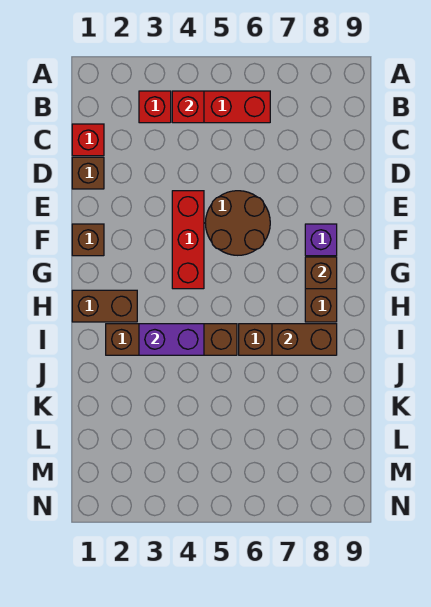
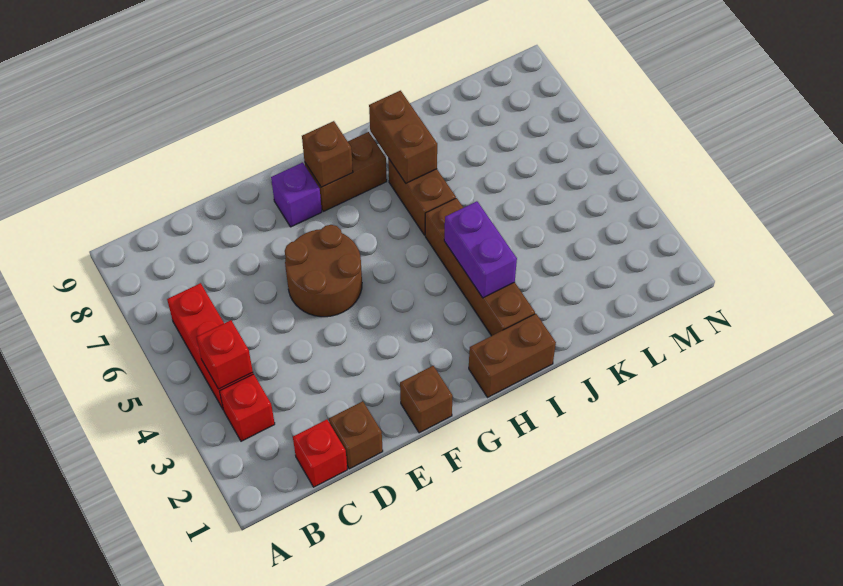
red brick E4:G4 level 1 -> none
brown brick H1:H2 level 1 -> brown brick H1:I1 level 1

